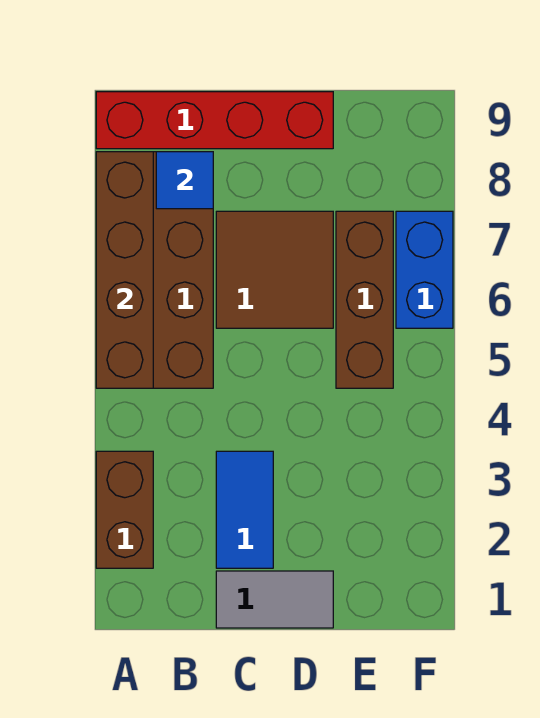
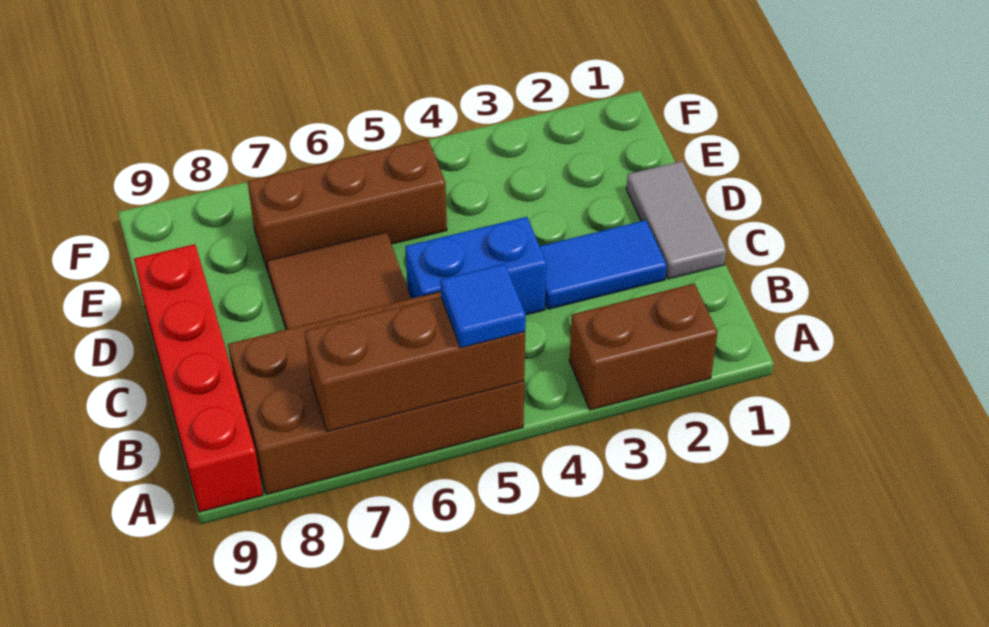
brown brick A5:A8 level 2 -> brown brick A5:A7 level 2
blue tile B8 level 2 -> blue tile A5 level 3
blue brick F6:F7 level 1 -> blue brick C4:C5 level 1

